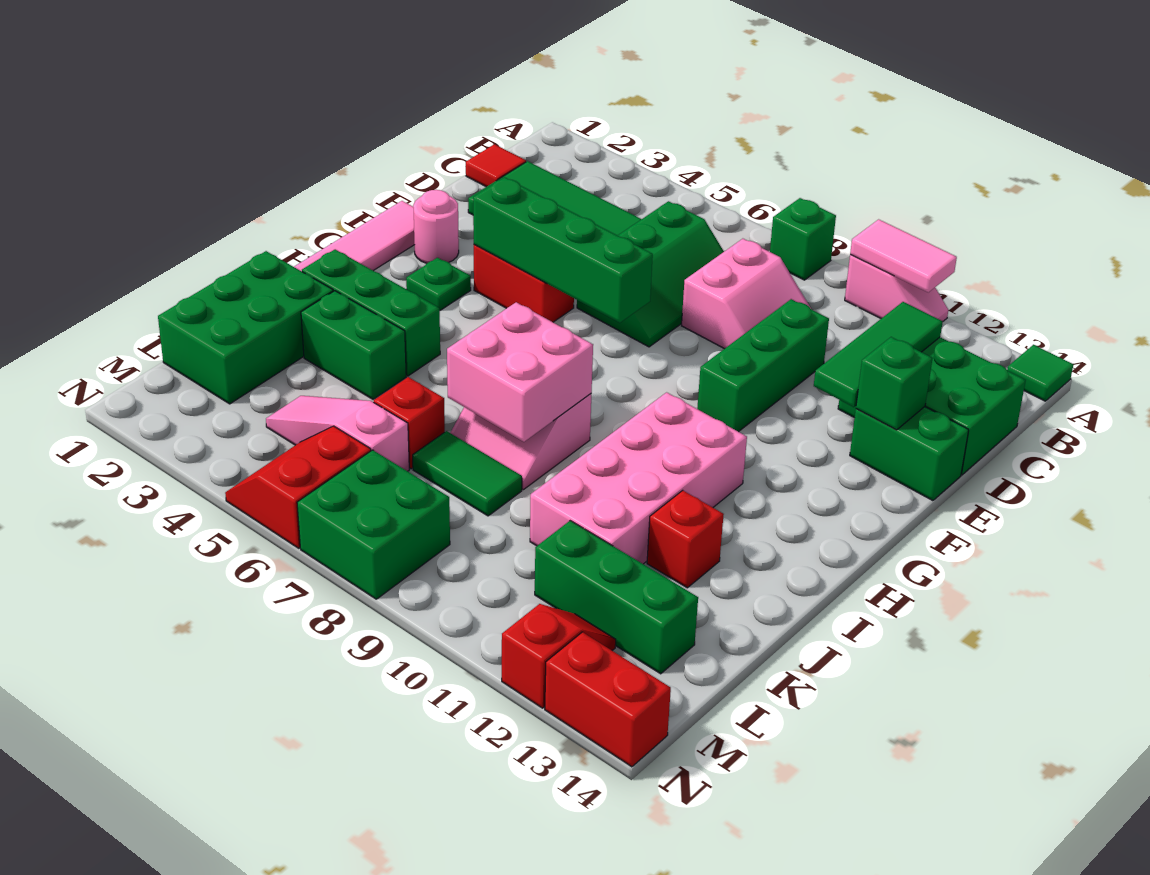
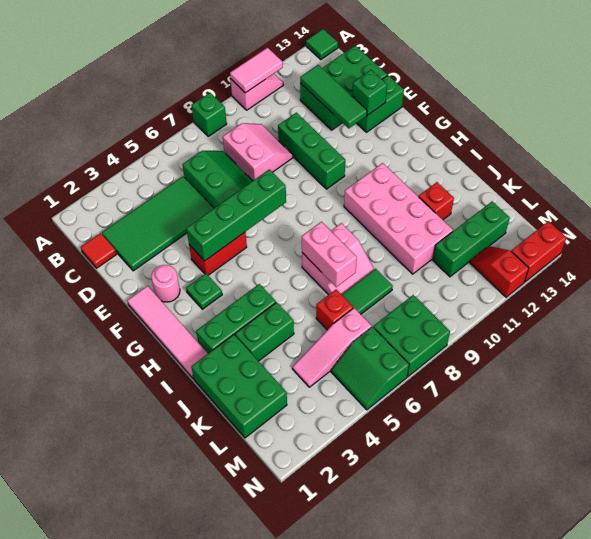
pink brick I7:J8 level 2 -> pink brick I7:J7 level 2
red slope M5:N6 level 1 top 6 -> green slope M5:N6 level 1 top 6

